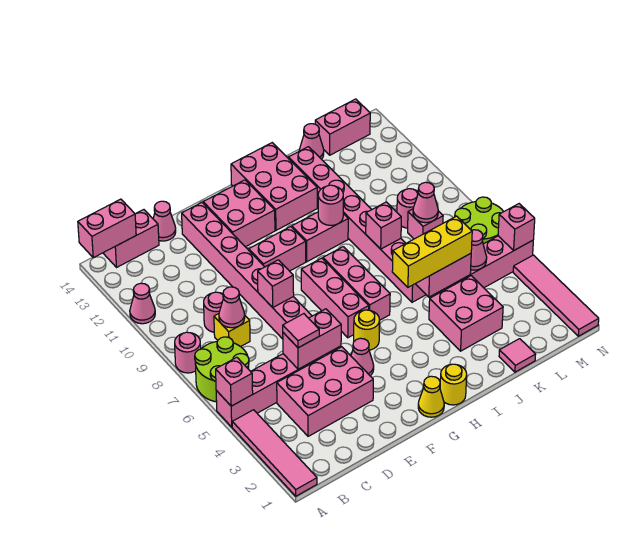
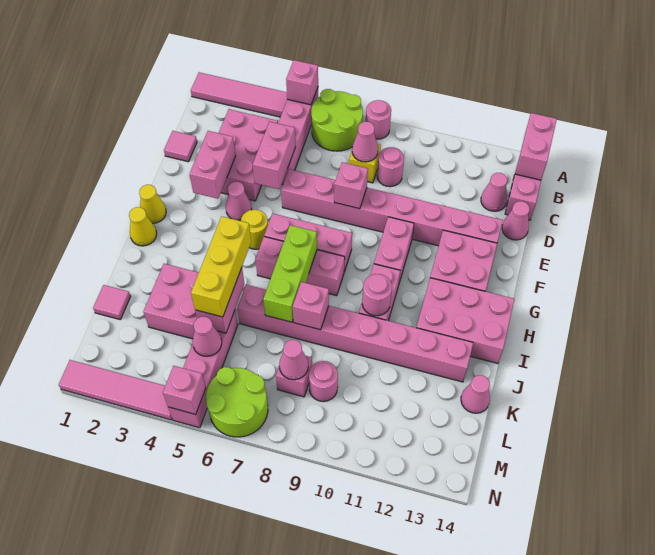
pink cone A11 level 1 -> pink cone C13 level 1
pink tile D5 level 3 -> pink tile D1 level 1
yellow round brick H1 level 1 -> yellow cone H1 level 1
none -> lime brick H7:J7 level 2
pink brick L14:M14 level 1 -> pink brick E3:F3 level 2

